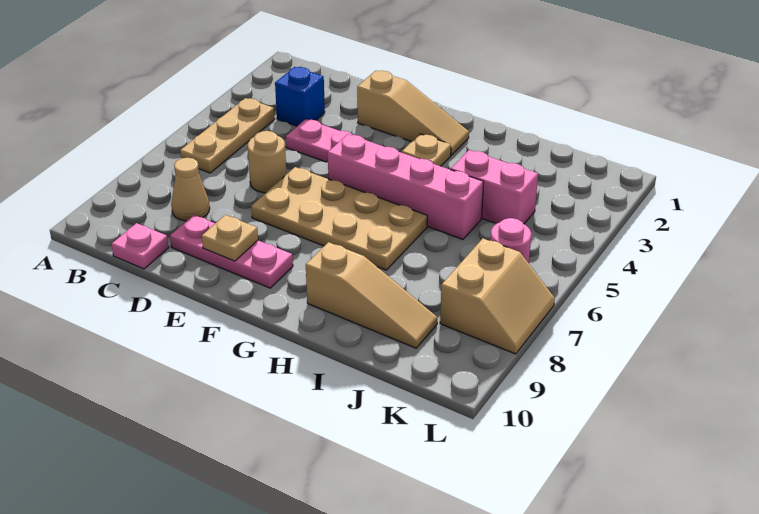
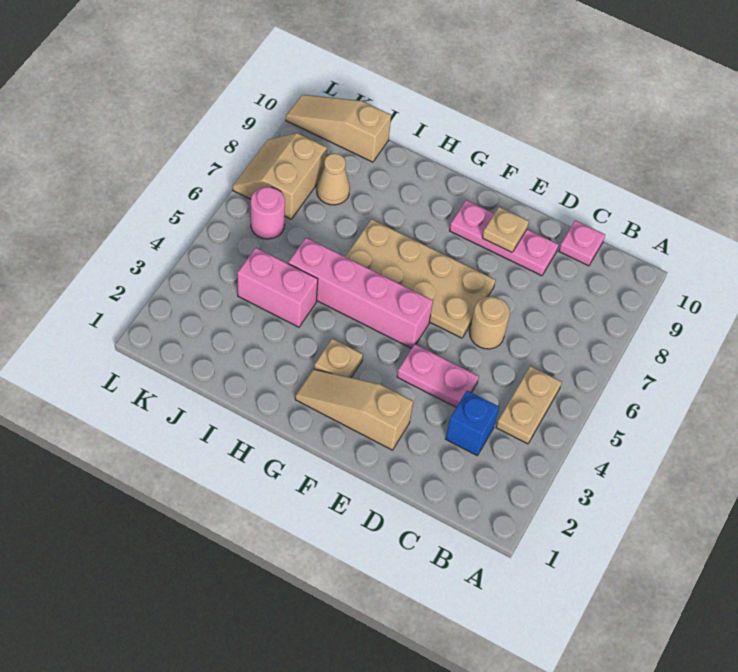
tan plate B4:B6 level 1 -> tan plate B4:B5 level 1
tan cone C8 level 1 -> tan cone J8 level 1
tan slope H9:J9 level 1 top H -> tan slope J10:L10 level 1 top J

